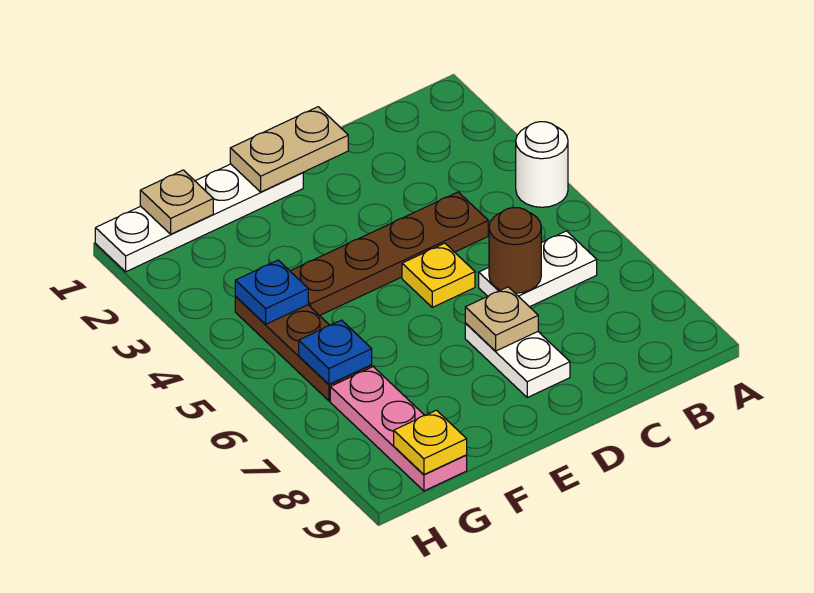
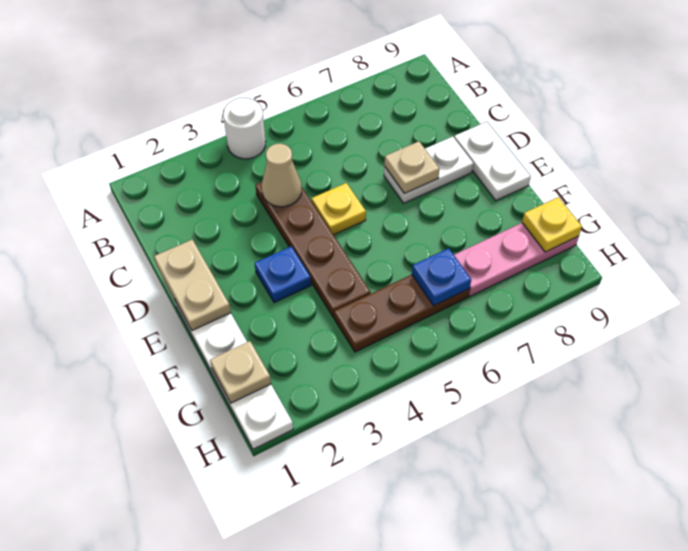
white plate B6:C6 level 1 -> white plate D9:E9 level 1
none -> tan cone C4 level 2
brown round brick C6 level 2 -> none
blue plate G4 level 2 -> blue plate E3 level 1

